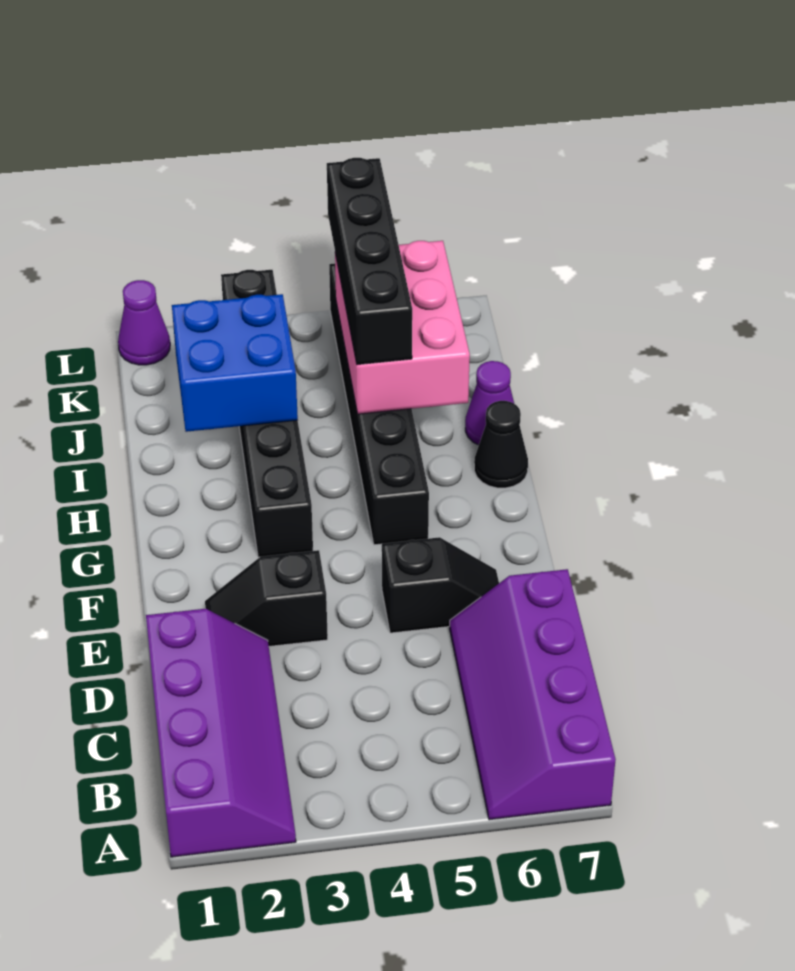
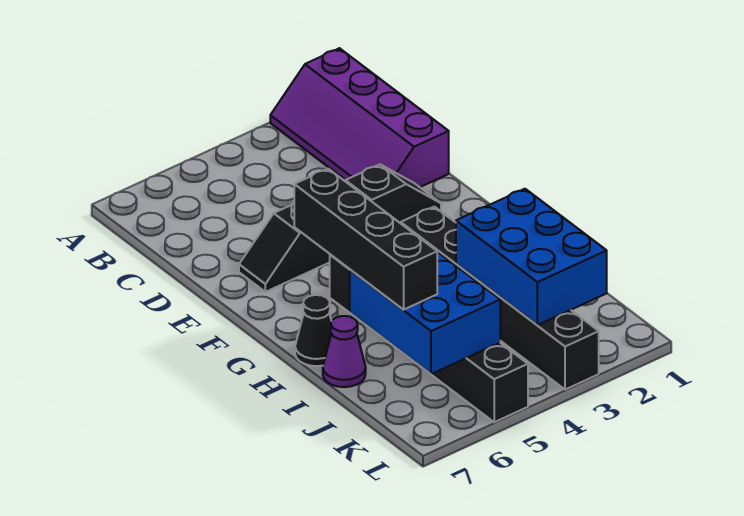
purple slope A6:D7 level 1 top 7 -> none
blue brick I2:J3 level 2 -> blue brick I2:K3 level 2
pink brick I5:K6 level 2 -> blue brick I5:K6 level 2
black brick I5:L5 level 3 -> black brick G6:J6 level 3
purple cone L1 level 1 -> none

